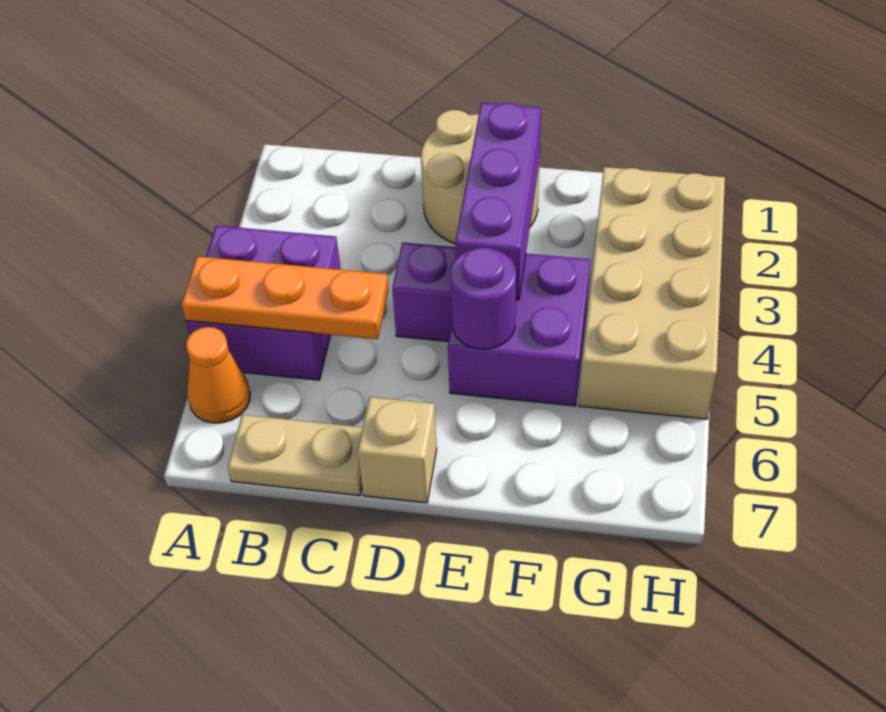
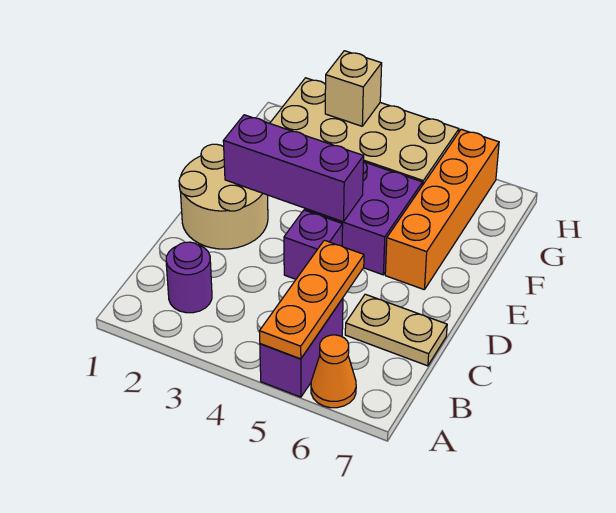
purple brick A4:B5 level 1 -> purple brick A5:B5 level 1
tan plate B7:C7 level 1 -> tan plate C6:C7 level 1
tan brick D7 level 1 -> tan brick H3 level 2
purple round brick E5 level 2 -> purple round brick B2 level 1
none -> orange brick E6:H6 level 1

